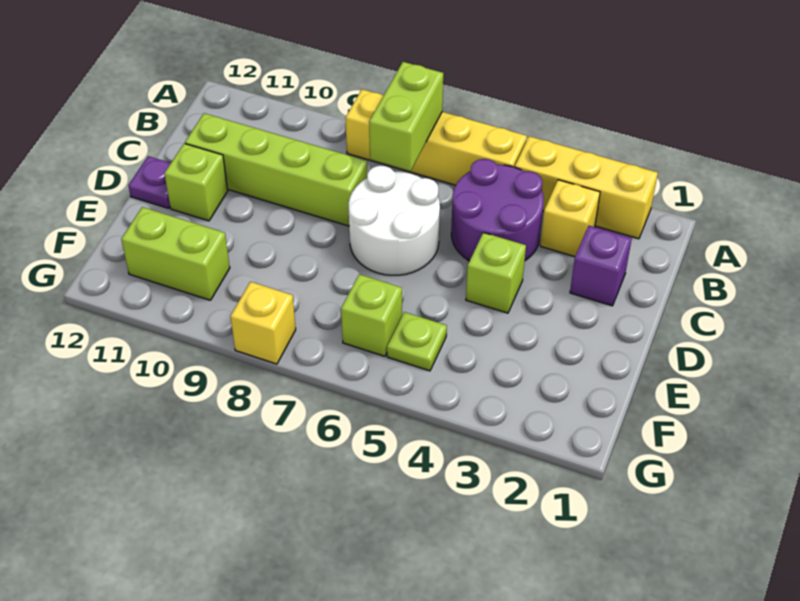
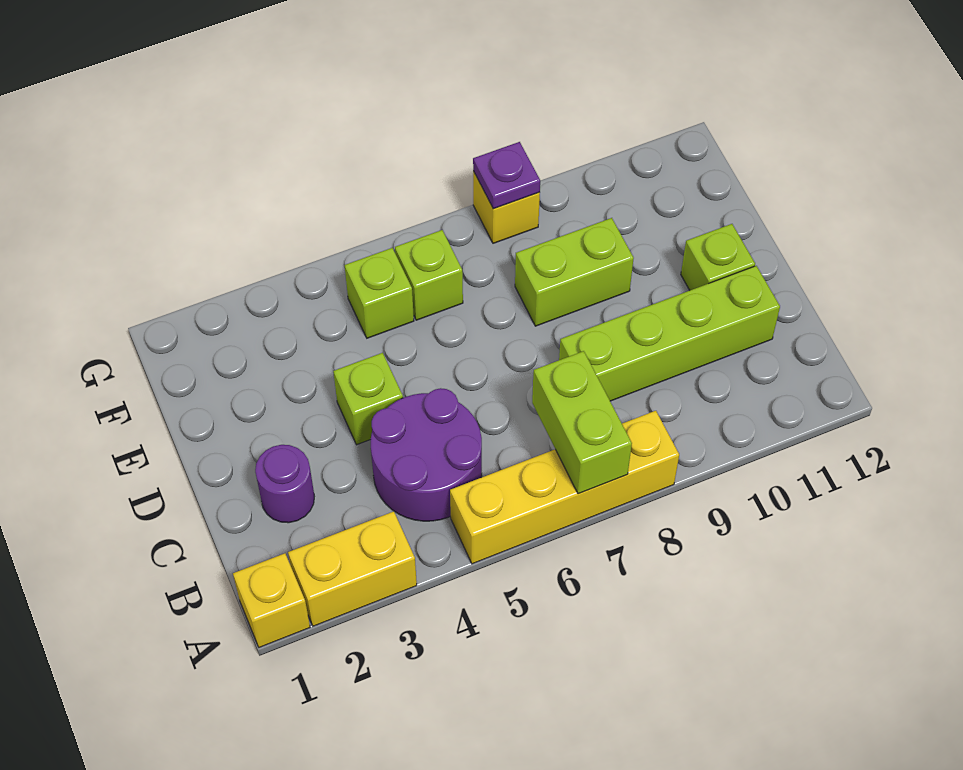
yellow brick A2:A4 level 1 -> yellow brick A2:A3 level 1
yellow brick B3 level 1 -> yellow brick A1 level 1
purple brick C2 level 1 -> purple round brick C2 level 1
white round brick C6:D7 level 1 -> none
purple plate D12 level 1 -> purple plate G8 level 2
lime plate F5 level 1 -> lime brick F5 level 1
lime brick F10:F11 level 1 -> lime brick E8:E9 level 1

